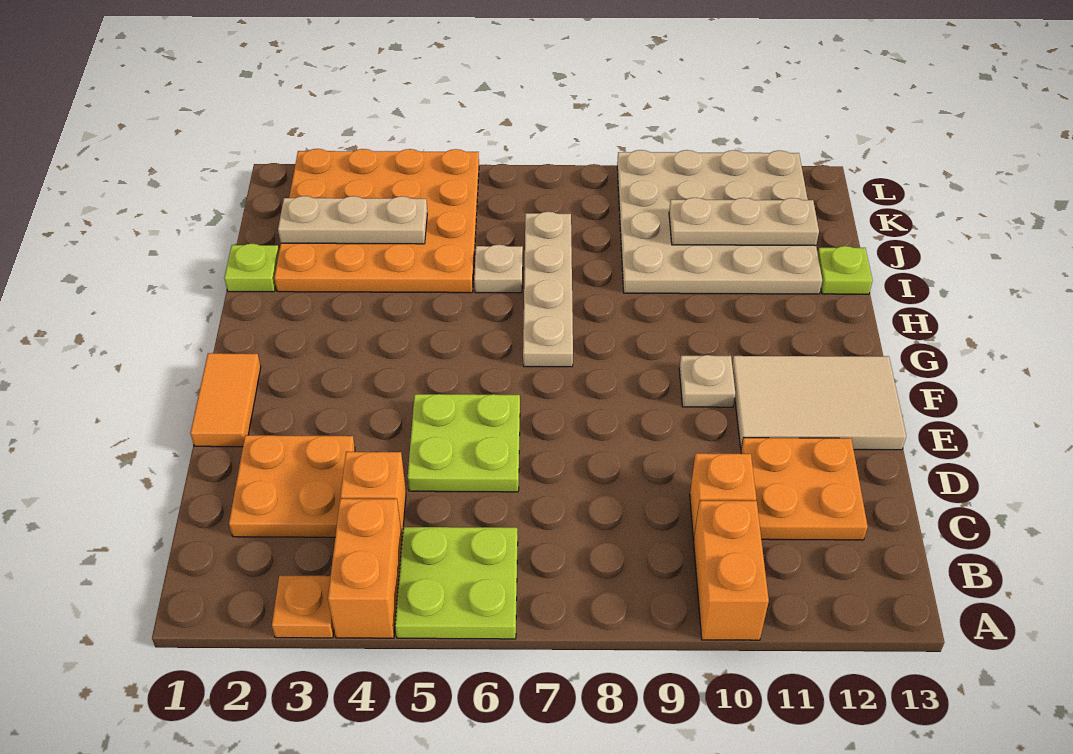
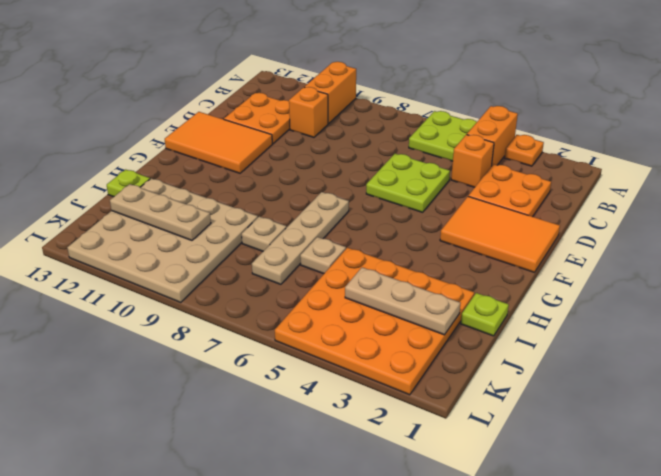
orange tile E1:F1 level 1 -> orange tile E1:F3 level 1
tan tile E11:F13 level 1 -> orange tile E11:F13 level 1
tan plate F10 level 1 -> tan plate I8 level 1

